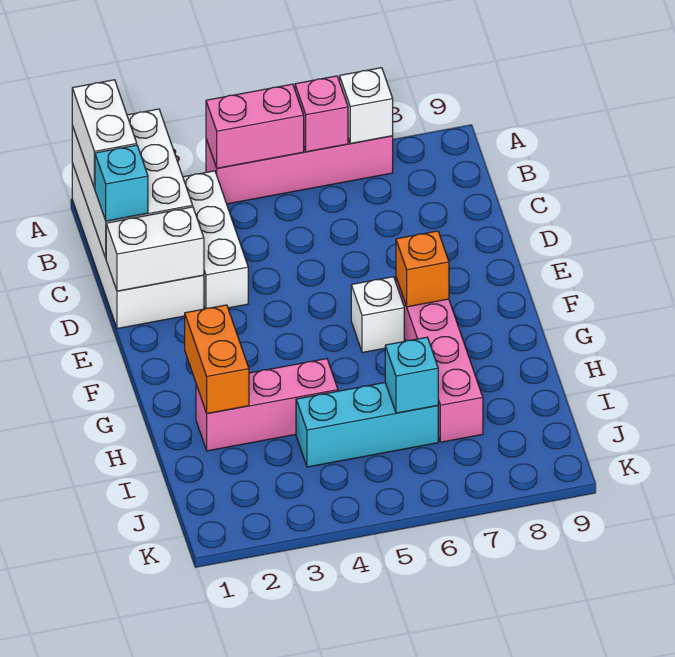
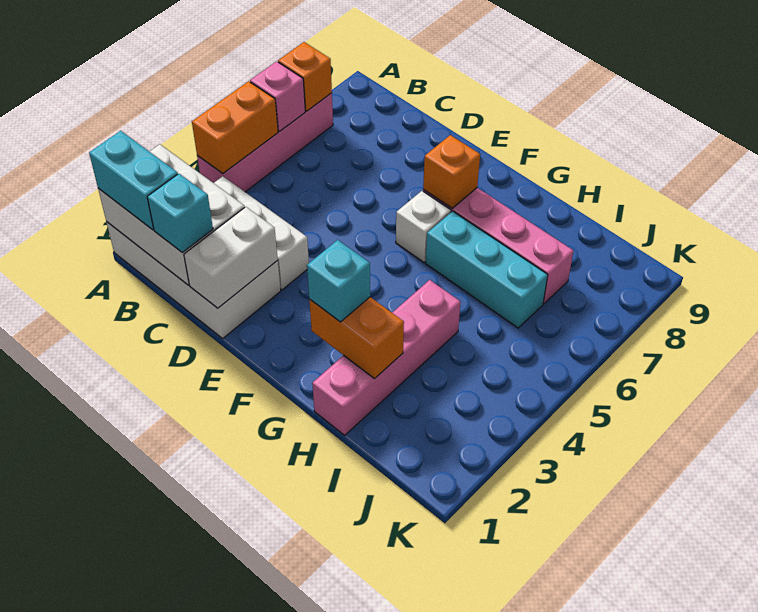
white brick A1:B1 level 3 -> cyan brick A1:B1 level 3
pink brick A4:A5 level 2 -> orange brick A4:A5 level 2
white brick A7 level 2 -> orange brick A7 level 2
pink brick H2:H4 level 1 -> pink brick H1:H4 level 1
cyan brick I4:I6 level 1 -> cyan brick G6:I6 level 1
cyan brick I6 level 2 -> cyan brick G2 level 3

